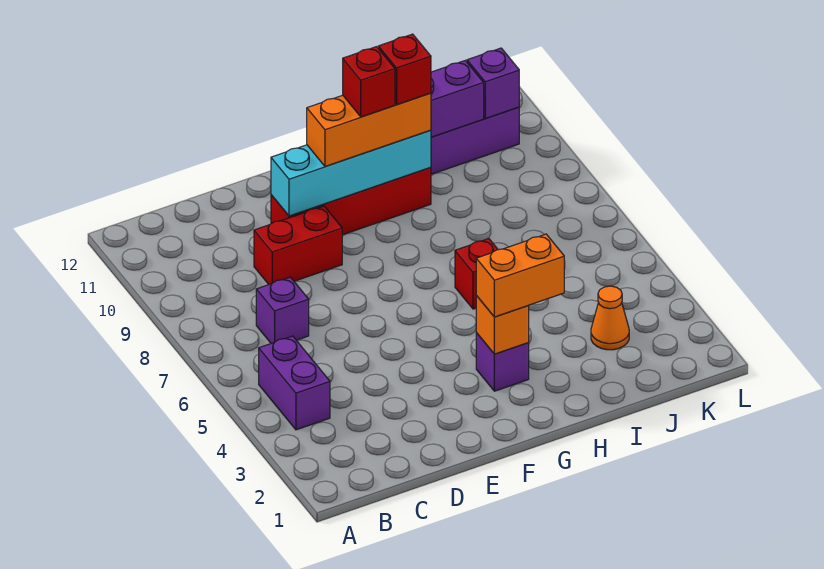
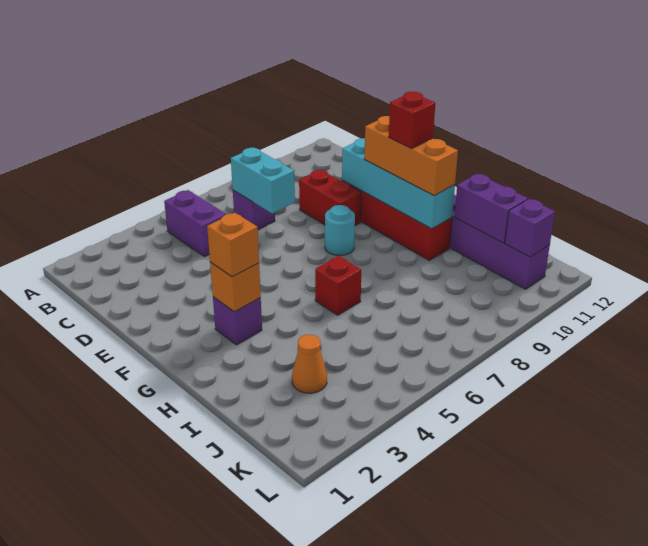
purple brick B4:B5 level 1 -> purple brick B5:C5 level 1
none -> cyan brick C7:D7 level 2
none -> cyan round brick F8 level 1
orange brick G3:H3 level 3 -> orange brick G3 level 3
red brick H10 level 4 -> none

